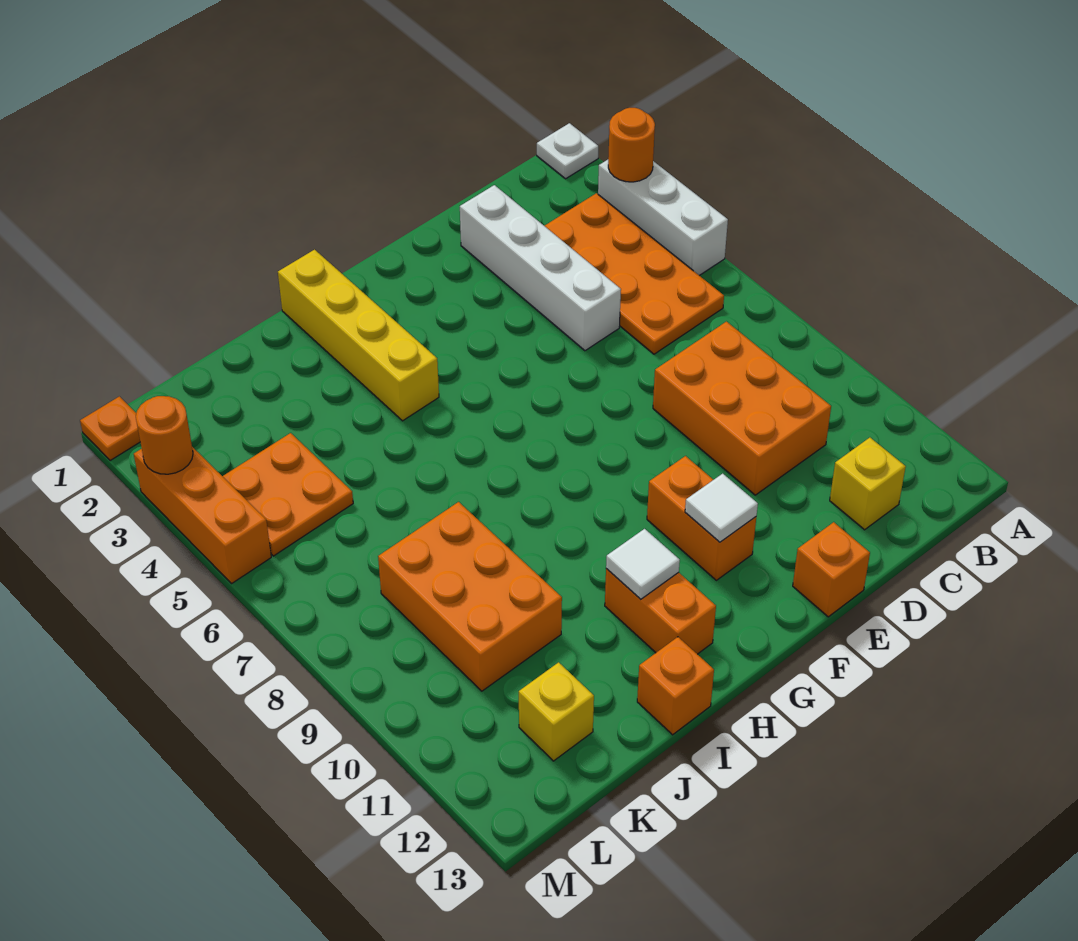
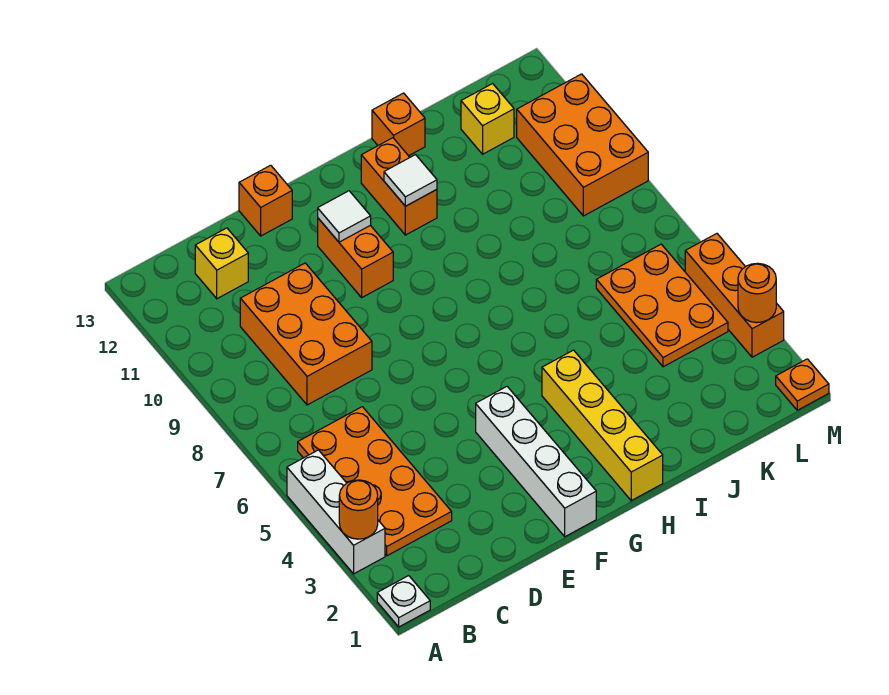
white brick D2:D5 level 1 -> white brick F1:F4 level 1
orange brick J8:K10 level 1 -> orange brick L9:M11 level 1
orange plate K4:L5 level 1 -> orange plate K4:L6 level 1

